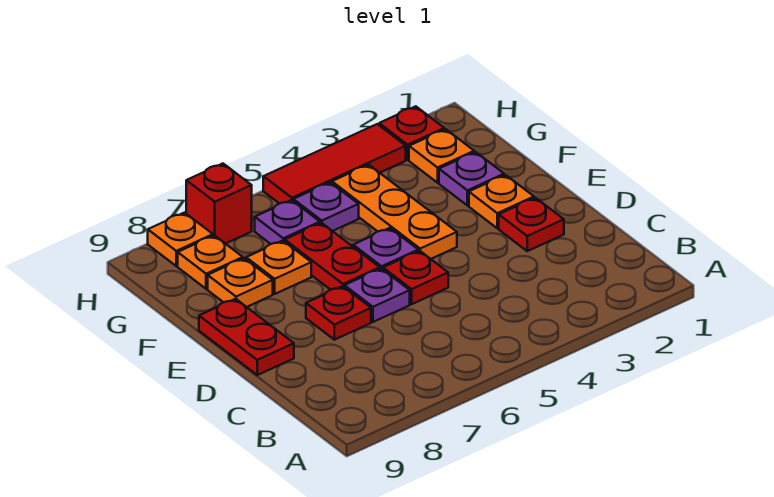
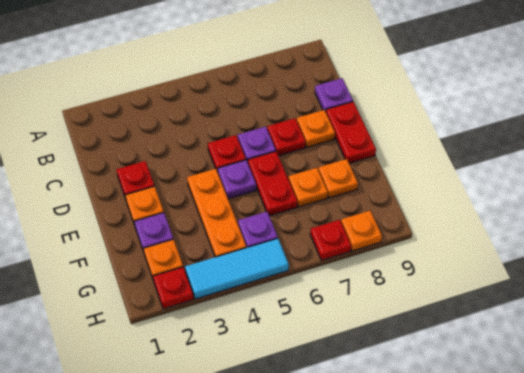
purple plate G6 level 1 -> purple plate C9 level 1
orange plate G8 level 1 -> orange plate D8 level 1
red tile H3:H5 level 1 -> cyan tile H3:H5 level 1
red brick H7 level 1 -> red plate H7 level 1

